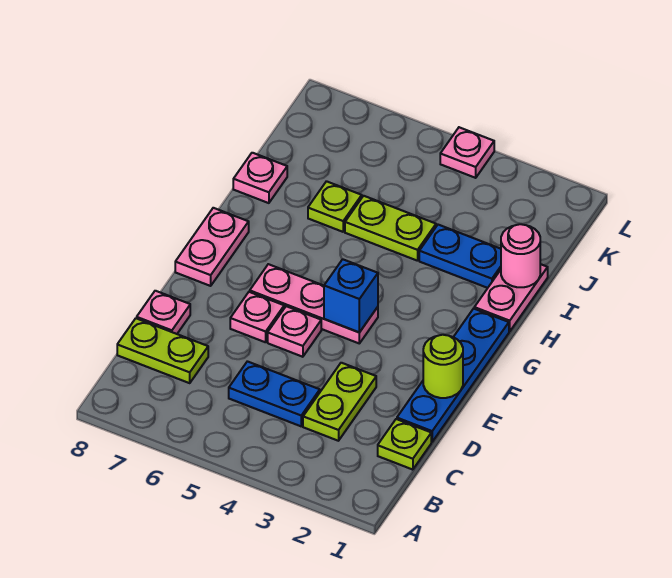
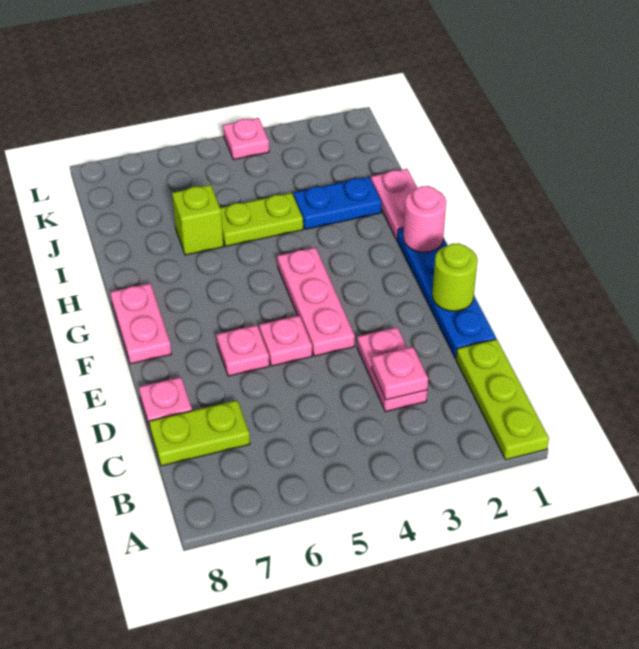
lime plate C1 level 1 -> lime plate A1:C1 level 1
lime plate C3:D3 level 1 -> pink plate C3:D3 level 1
blue plate C4:C5 level 1 -> none
pink plate F4:F6 level 1 -> pink plate E4:G4 level 1
blue brick F4 level 2 -> none
pink round brick I1 level 2 -> pink round brick G1 level 2
lime plate I6 level 1 -> lime brick I6 level 1
pink plate I8 level 1 -> pink plate C3 level 2

